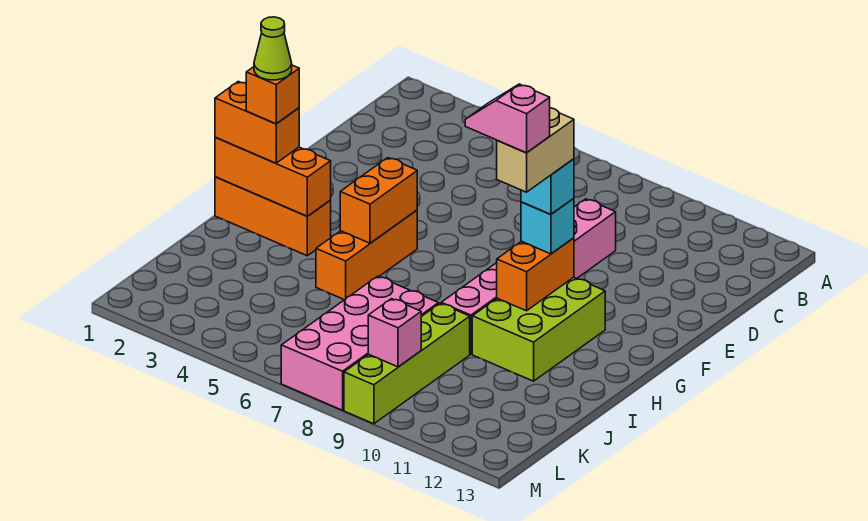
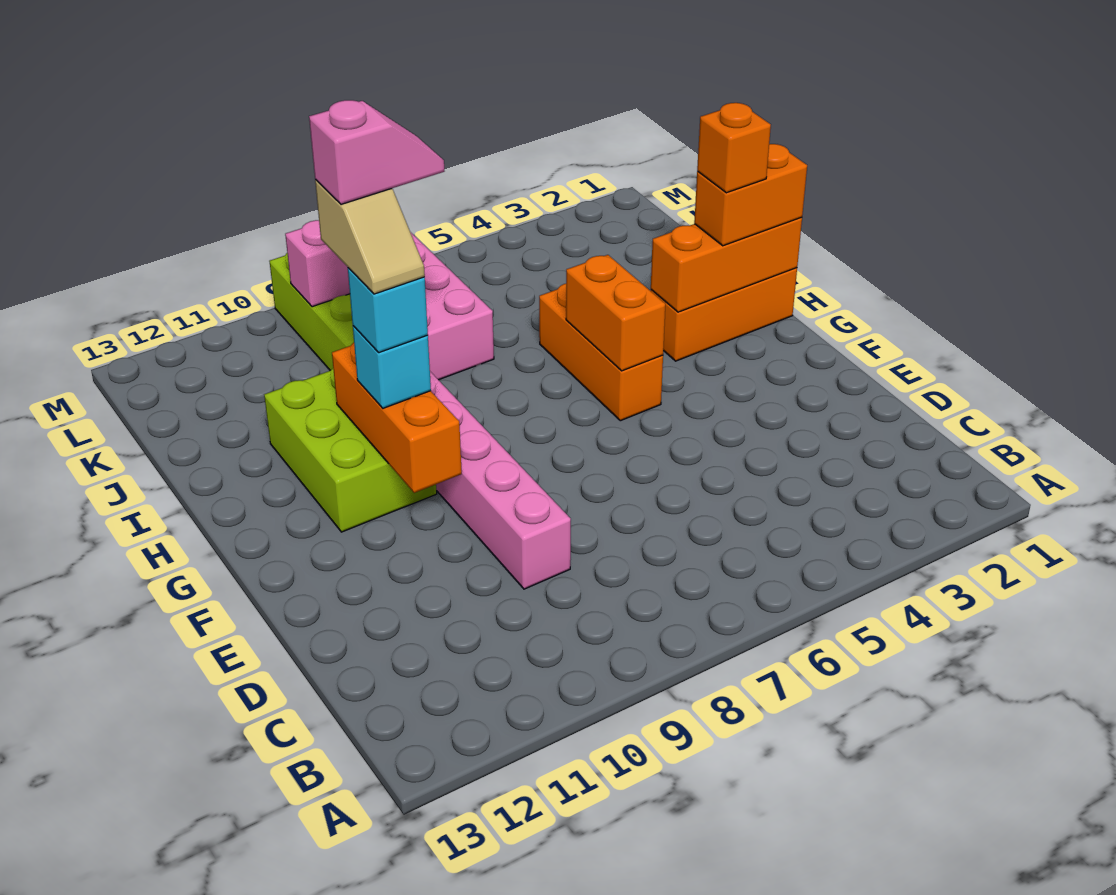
orange brick G10:H10 level 2 -> orange brick F10:H10 level 2
tan brick G10:H10 level 5 -> tan slope G10:H10 level 5 top H
lime cone H2 level 5 -> none

